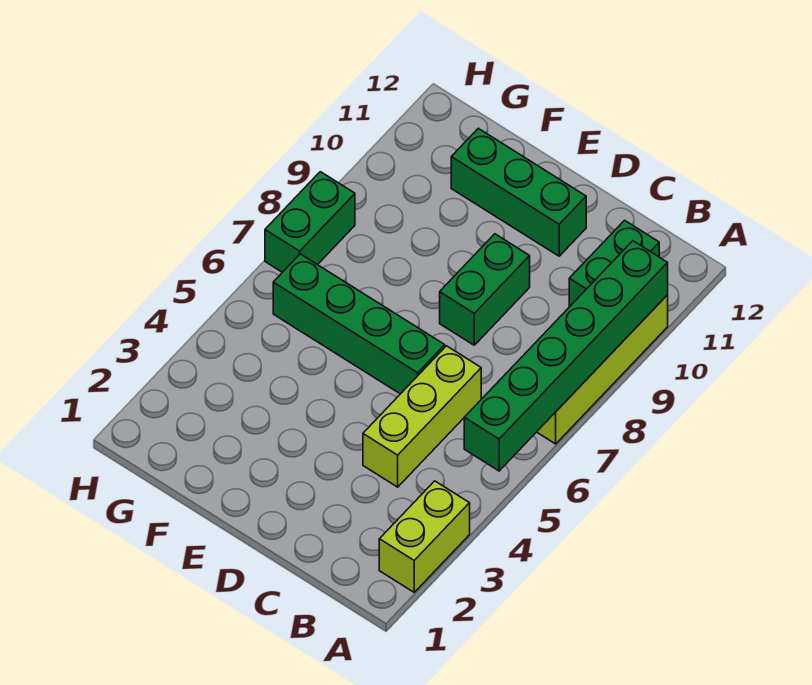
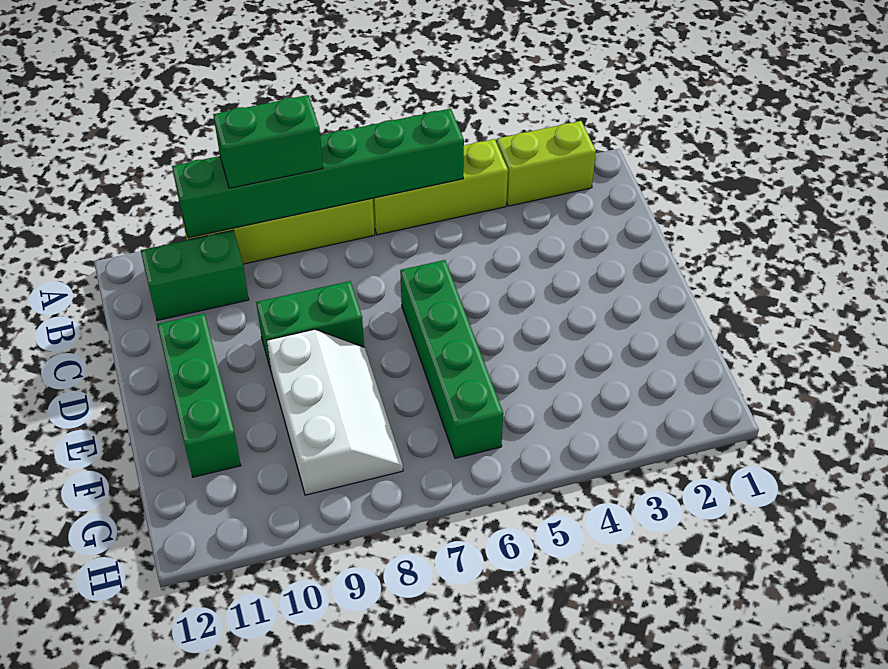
lime brick C4:C6 level 1 -> lime brick A4:A6 level 1
none -> white slope E8:G9 level 1 top 9
green brick H7:H8 level 1 -> green brick A8:A9 level 3

